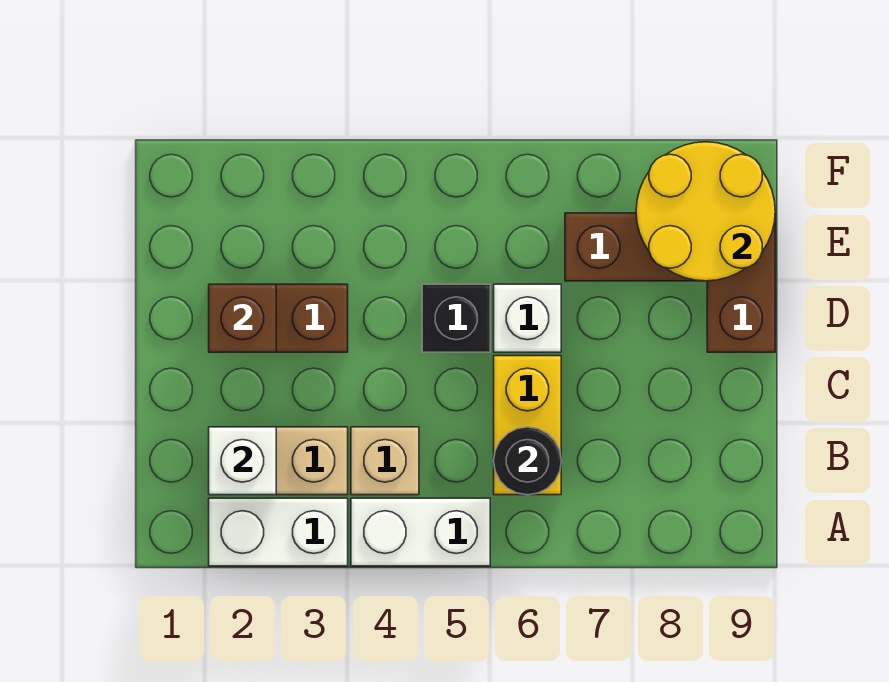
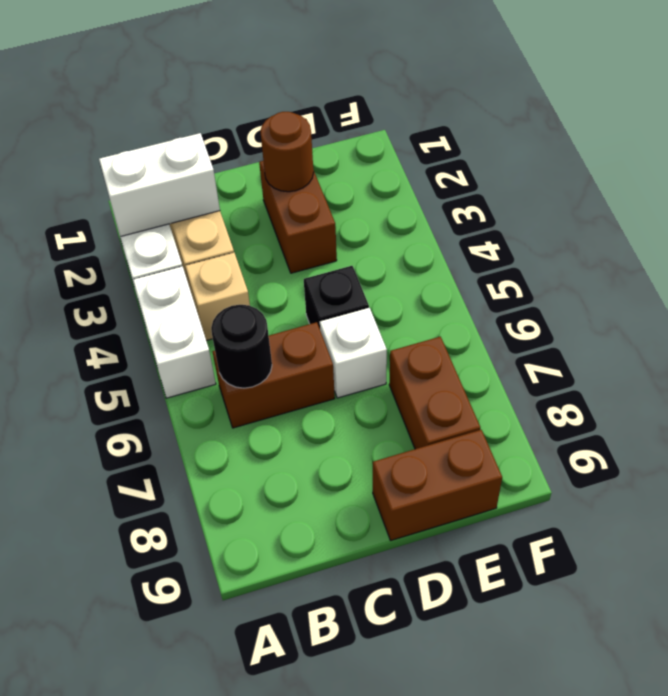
white brick B2 level 2 -> white brick A2:B2 level 2
yellow brick B6:C6 level 1 -> brown brick B6:C6 level 1
brown brick D2 level 2 -> brown round brick D2 level 2
yellow round brick E8:F9 level 2 -> none

